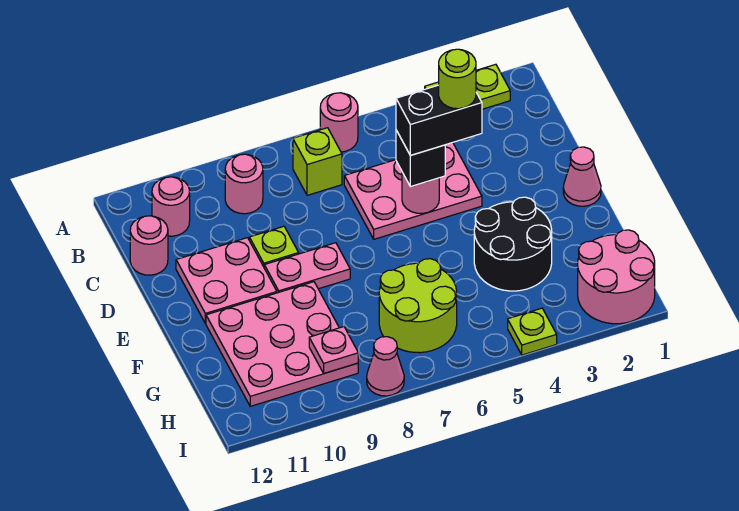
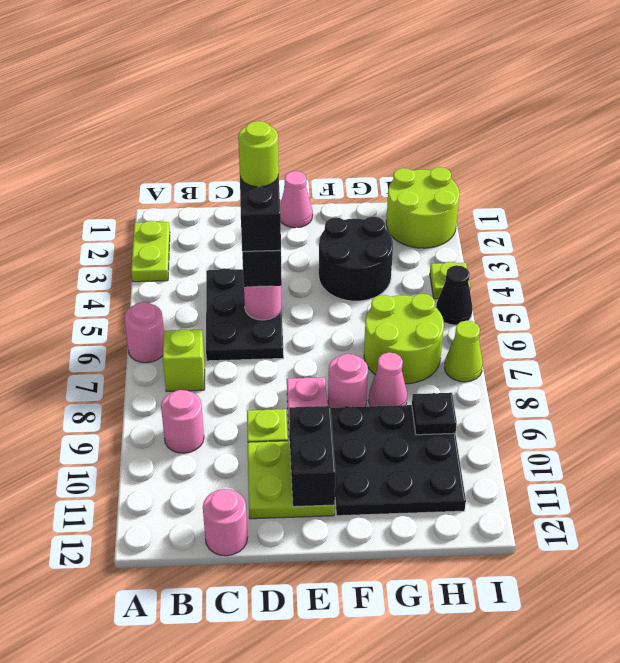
pink round brick B11 level 1 -> pink round brick F8 level 1
pink plate C4:D6 level 1 -> black plate C4:D6 level 1
pink plate D10:E11 level 1 -> lime plate D10:E11 level 1
none -> black brick E10:E11 level 2
pink plate F9:H11 level 1 -> black plate F9:H11 level 1
pink round brick H1:I2 level 1 -> lime round brick H1:I2 level 1
pink plate H9 level 2 -> black plate H9 level 2
none -> black cone I5 level 1
none -> lime cone I7 level 1
pink cone I8 level 1 -> pink cone G8 level 1

